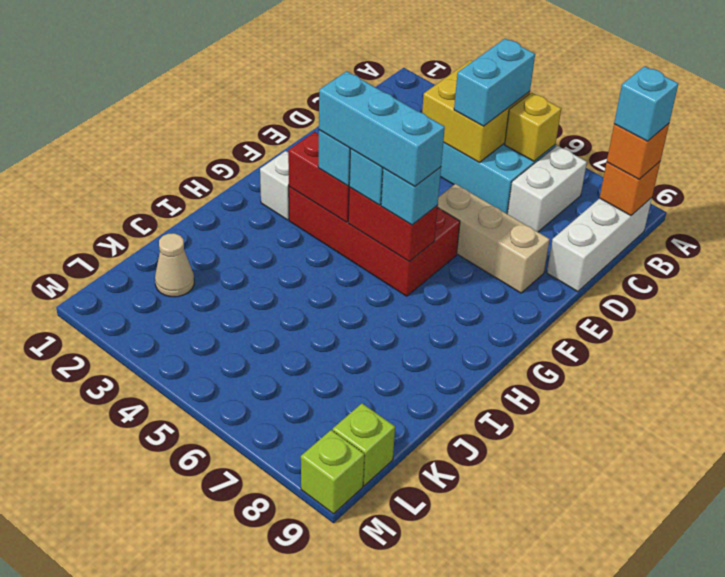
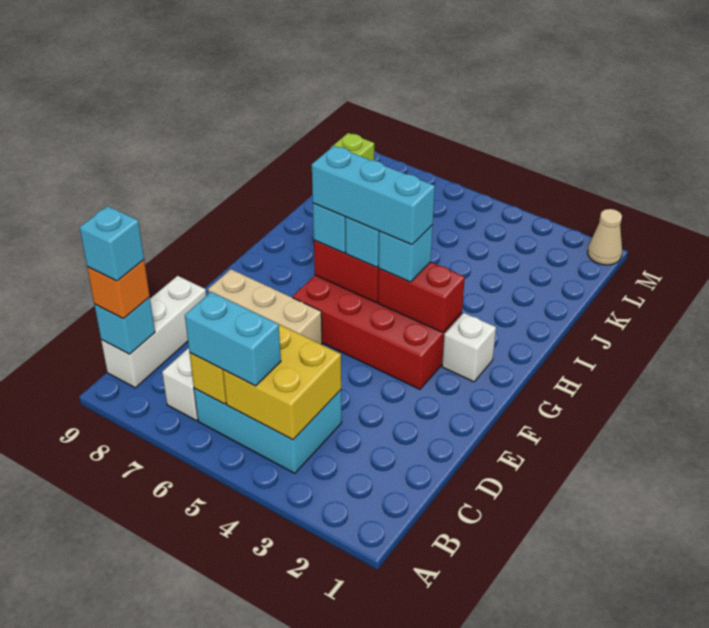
cyan brick B5:C5 level 3 -> cyan brick B5:B6 level 3
orange brick B9 level 2 -> cyan brick B9 level 2
tan cone K2 level 1 -> tan cone M1 level 1
lime brick M9 level 1 -> none

